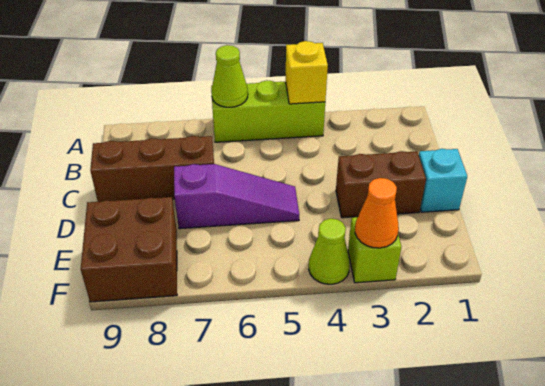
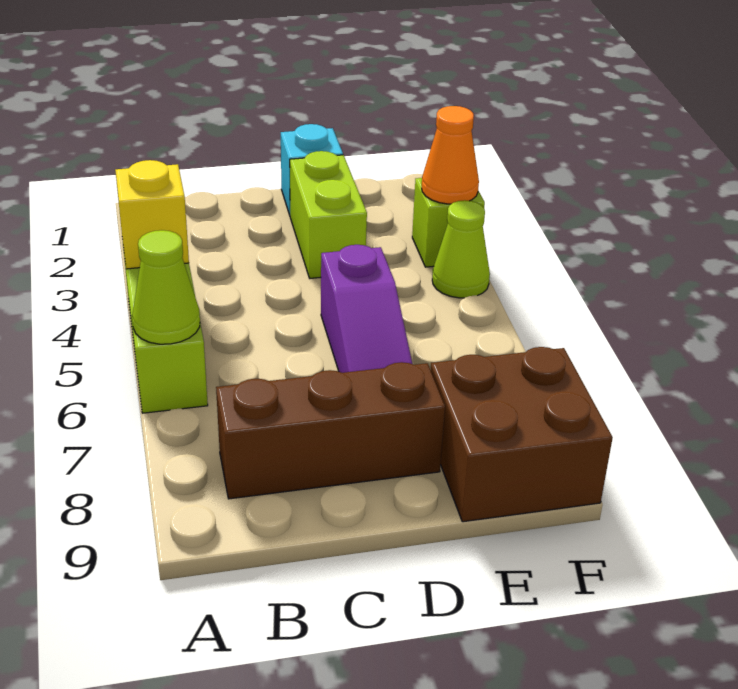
brown brick C7:C9 level 1 -> brown brick B8:D8 level 1
brown brick D2:D3 level 1 -> lime brick D2:D3 level 1
purple slope D5:D7 level 1 top 7 -> purple slope D5:D7 level 1 top 5

